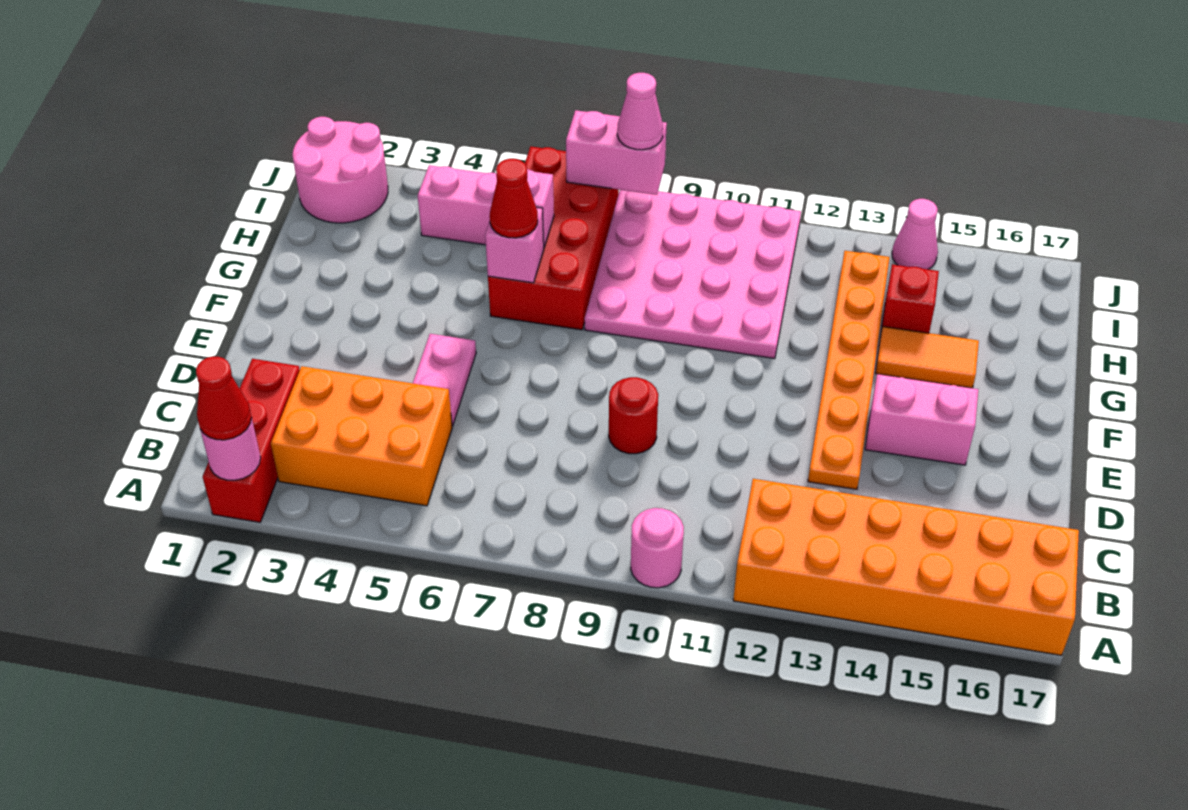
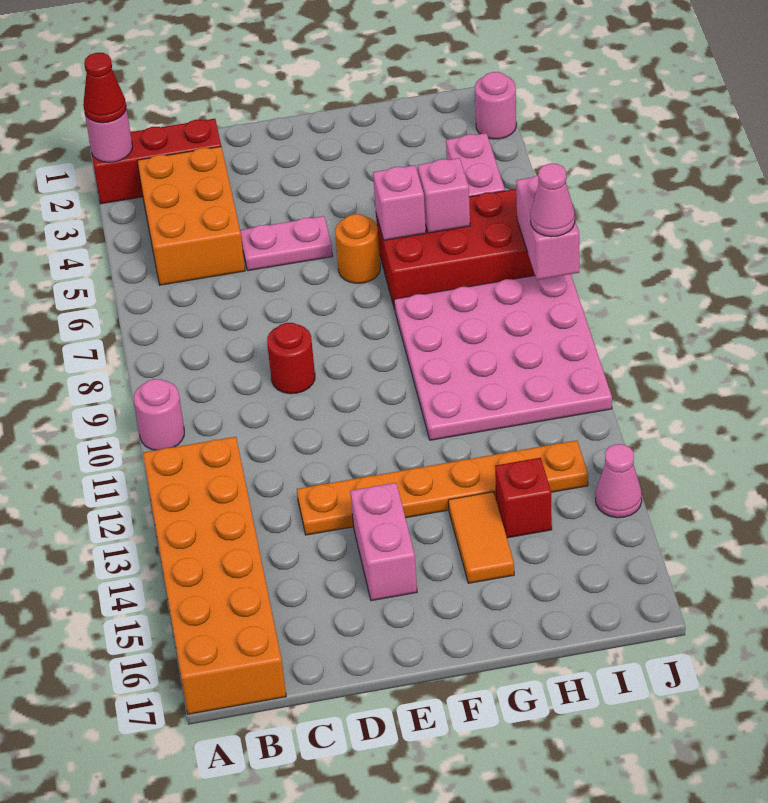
none -> orange round brick F6 level 1
red cone G6 level 3 -> none
pink round brick I1:J2 level 1 -> pink round brick J2 level 1

